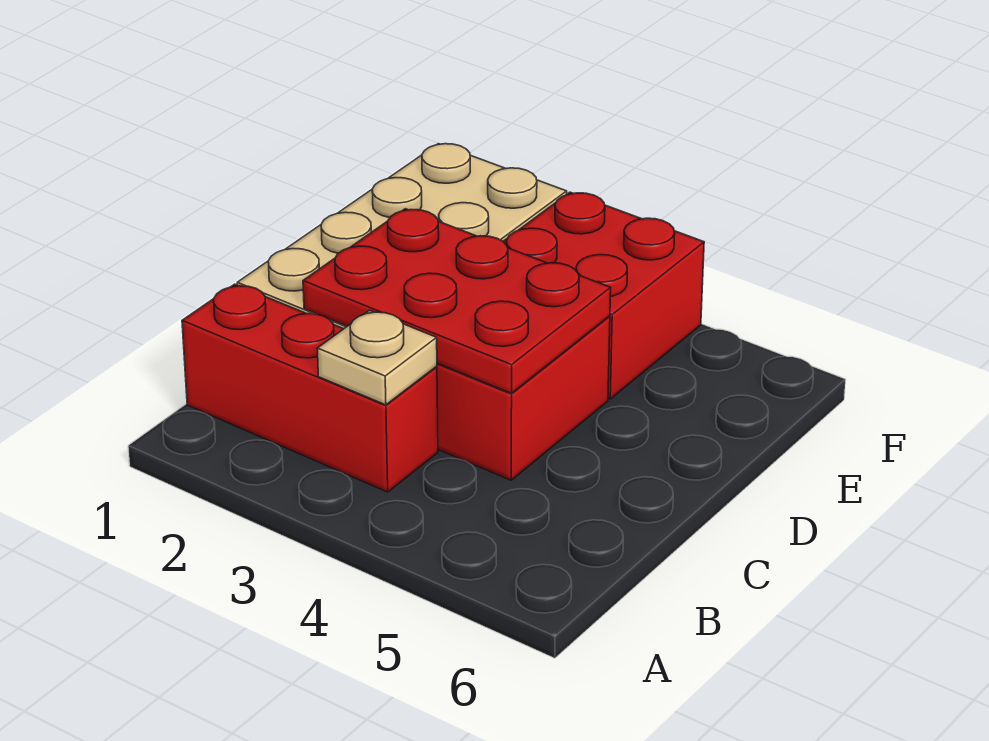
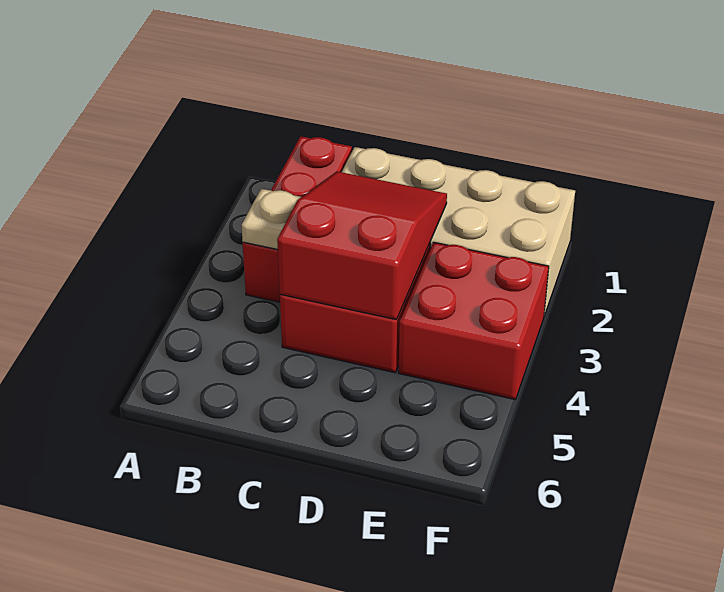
red plate C2:D4 level 2 -> red slope C2:D4 level 2 top 4

